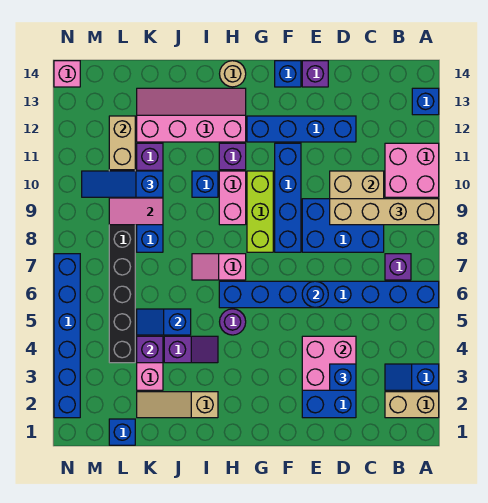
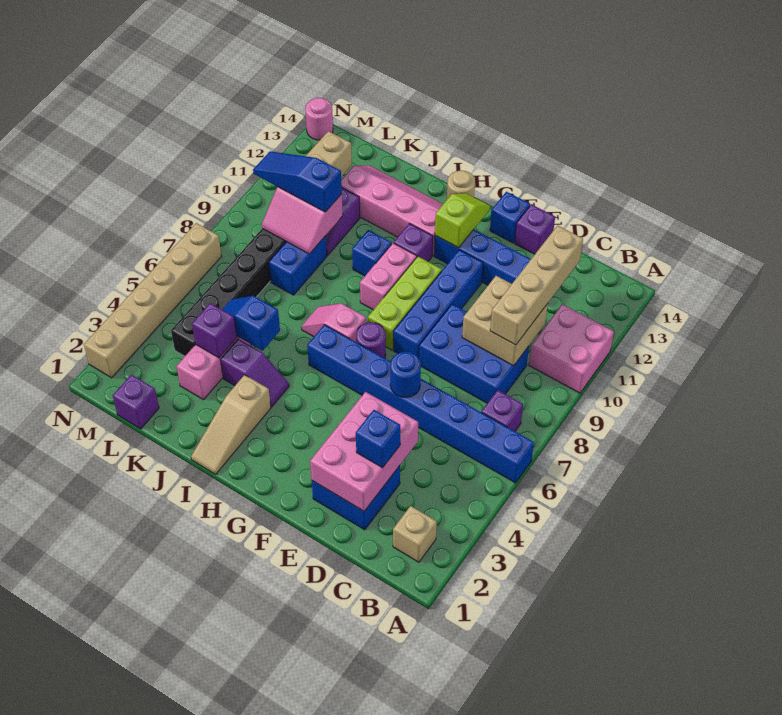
tan brick A2:B2 level 1 -> tan brick B2 level 1
blue slope A3:B3 level 1 top A -> none
tan brick A9:D9 level 3 -> tan brick C9:C12 level 3
blue brick A13 level 1 -> none
pink brick D3:E4 level 2 -> pink brick D2:E4 level 2
none -> lime slope G12:G13 level 2 top 12
purple round brick H5 level 1 -> purple round brick G7 level 1
tan slope I2:K2 level 1 top I -> tan slope I1:I3 level 1 top 3
blue brick L1 level 1 -> purple brick L1 level 1
blue brick N2:N7 level 1 -> tan brick N2:N7 level 1
pink brick N14 level 1 -> pink round brick N14 level 1

